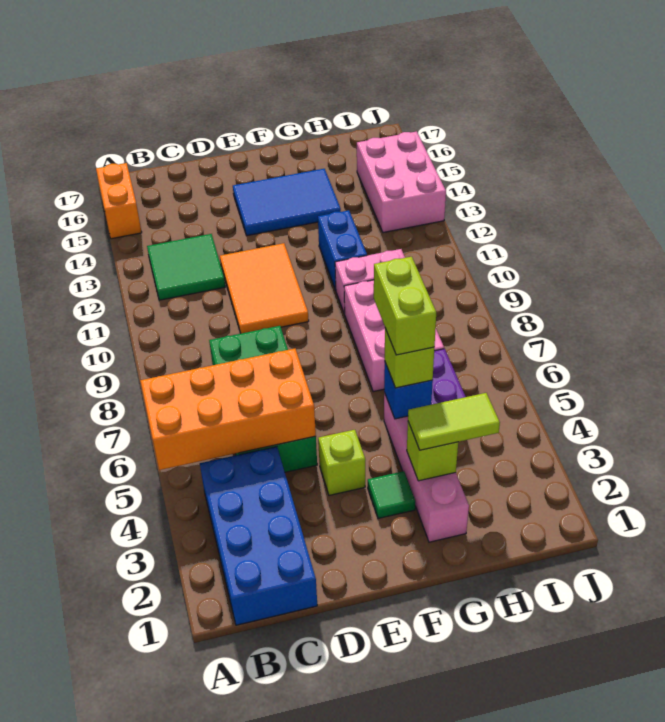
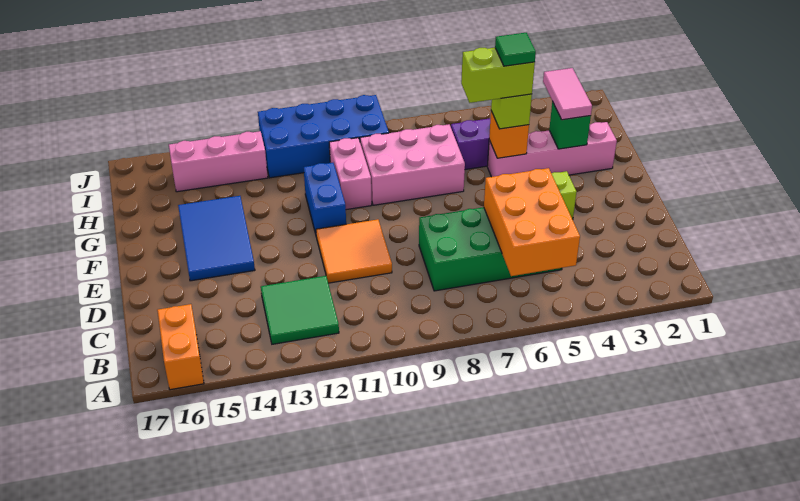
orange brick A5:D6 level 2 -> orange brick B5:D6 level 2
orange brick A15:A16 level 1 -> orange brick A16:B16 level 1
blue brick B1:C4 level 1 -> blue brick I9:J12 level 1
orange tile D10:E12 level 1 -> orange tile D10:E11 level 1
green tile F3 level 1 -> green tile G5 level 5
lime brick G3 level 2 -> green brick G3 level 2
lime tile G3:H3 level 3 -> pink tile G3:H3 level 3
blue brick G5 level 2 -> orange brick G5 level 2
blue brick G11:G12 level 1 -> blue brick F11:G11 level 1
pink brick I13:J15 level 1 -> pink brick I13:I15 level 1

